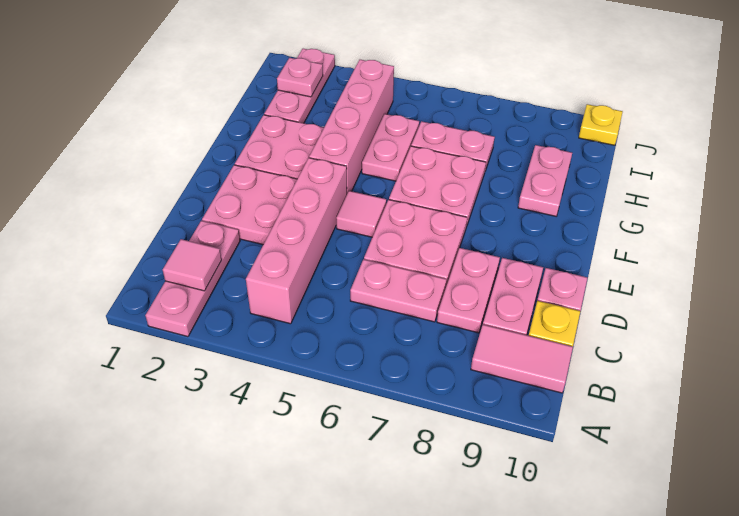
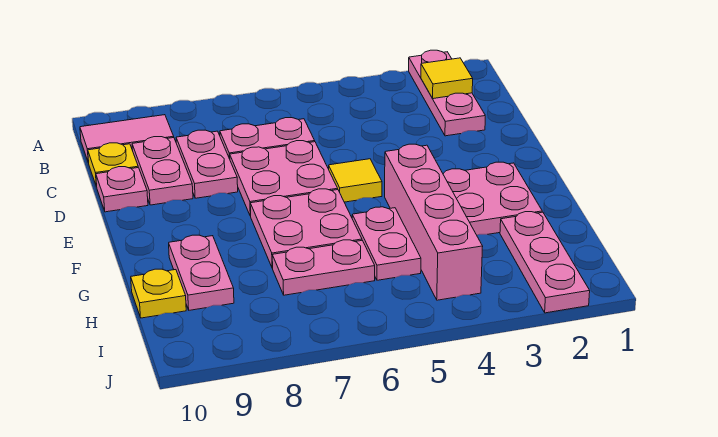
pink tile B2 level 2 -> yellow tile B2 level 2
pink brick B4:E4 level 1 -> none
pink plate D2:E3 level 1 -> none
pink tile E5 level 1 -> yellow tile E5 level 1
pink plate I2 level 2 -> none
yellow plate J10 level 1 -> yellow plate H10 level 1

